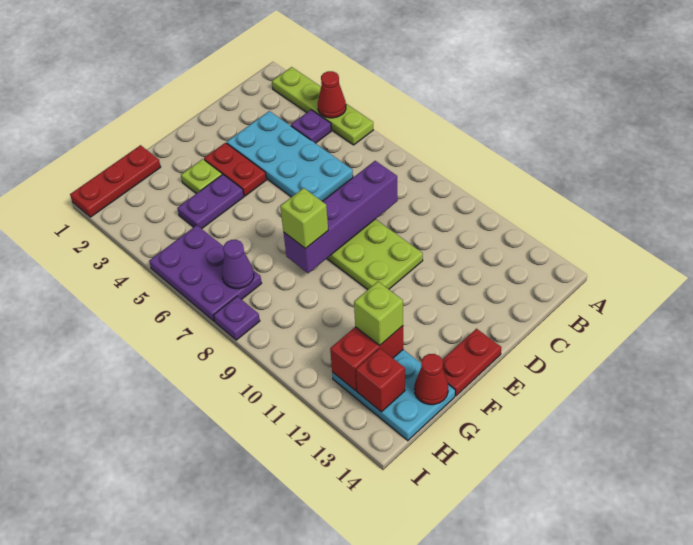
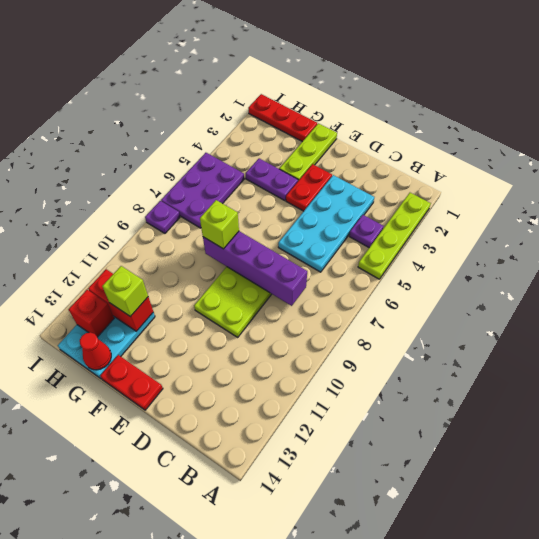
red cone A4 level 2 -> none
lime plate F3 level 1 -> lime plate F1:F3 level 1
purple cone H7 level 2 -> none

